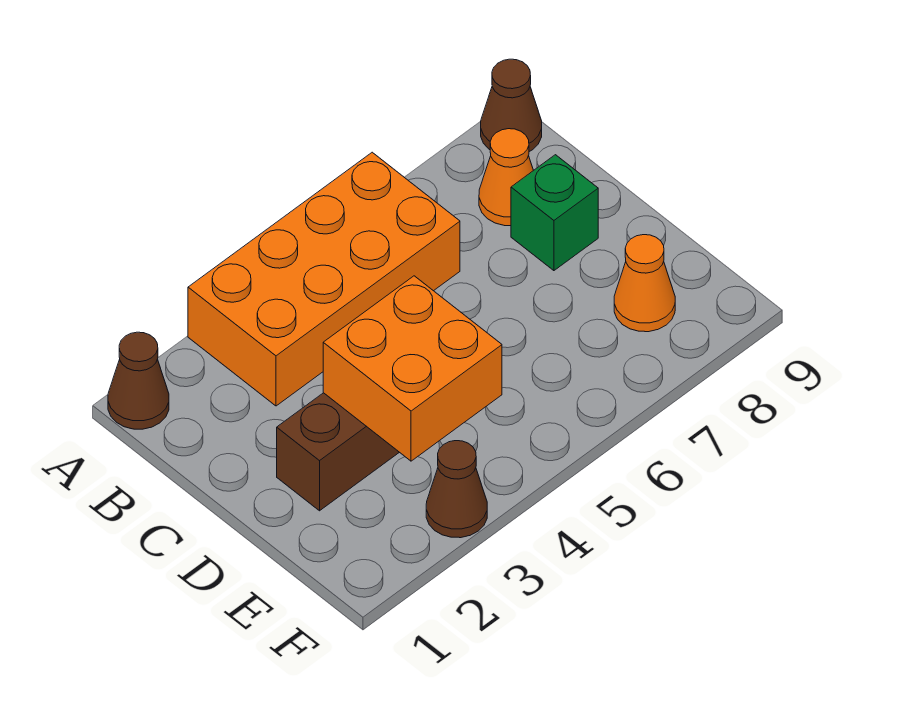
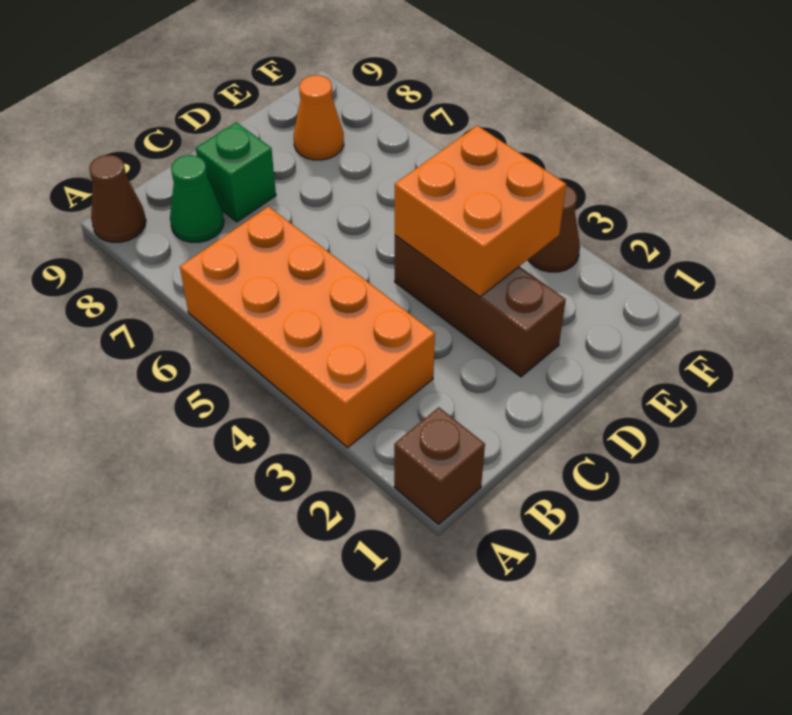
brown cone A1 level 1 -> brown brick A1 level 1
orange cone B8 level 1 -> green cone B8 level 1

